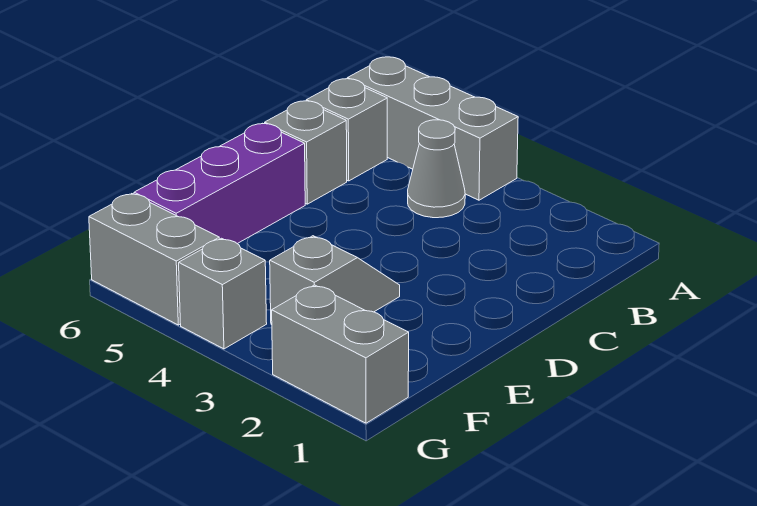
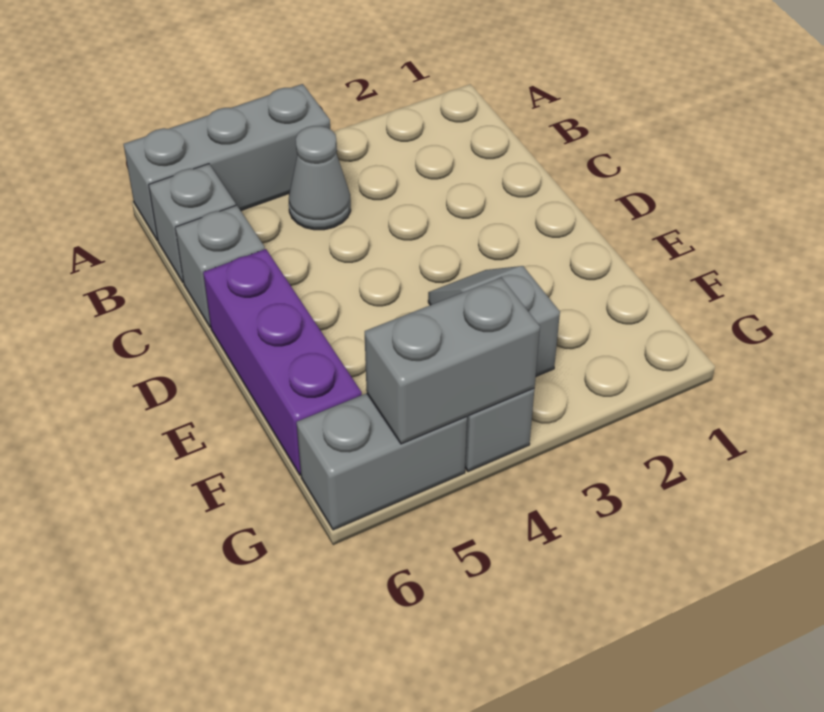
grey brick G1:G2 level 1 -> grey brick G4:G5 level 2

